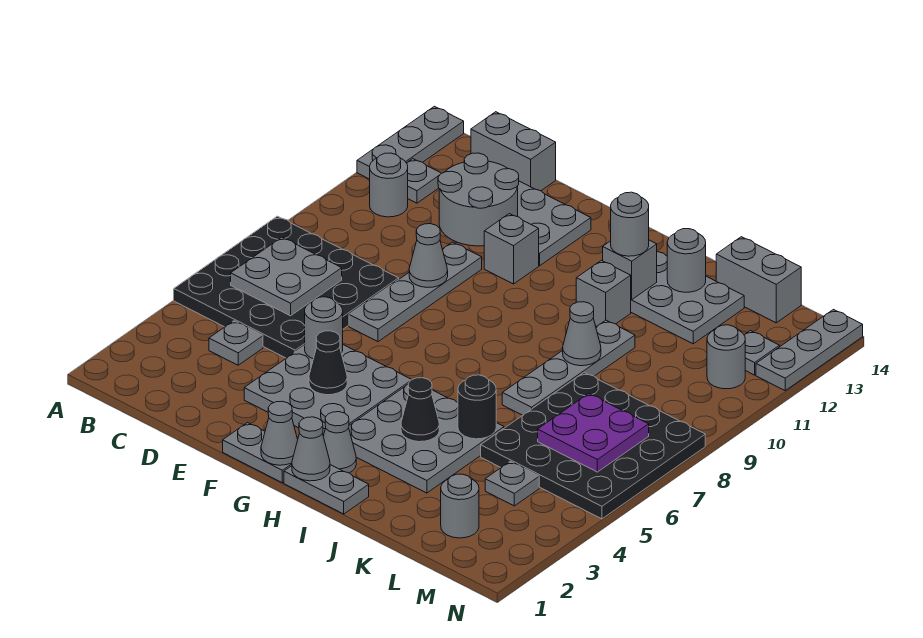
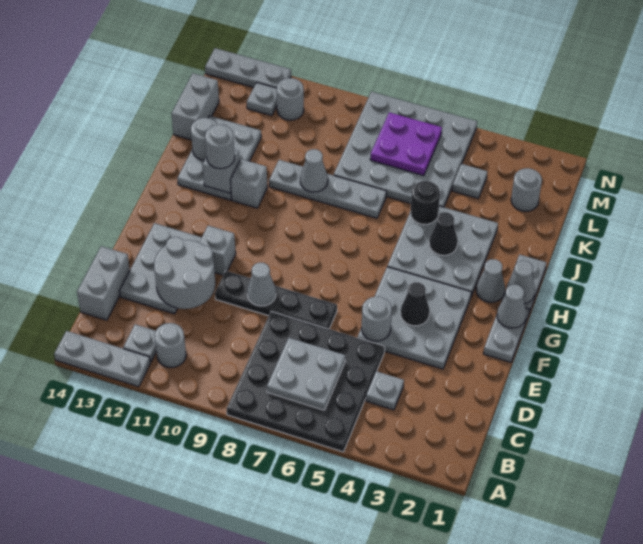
grey plate E7:E10 level 1 -> black plate E7:E10 level 1
black plate K5:N8 level 1 -> grey plate K5:N8 level 1

